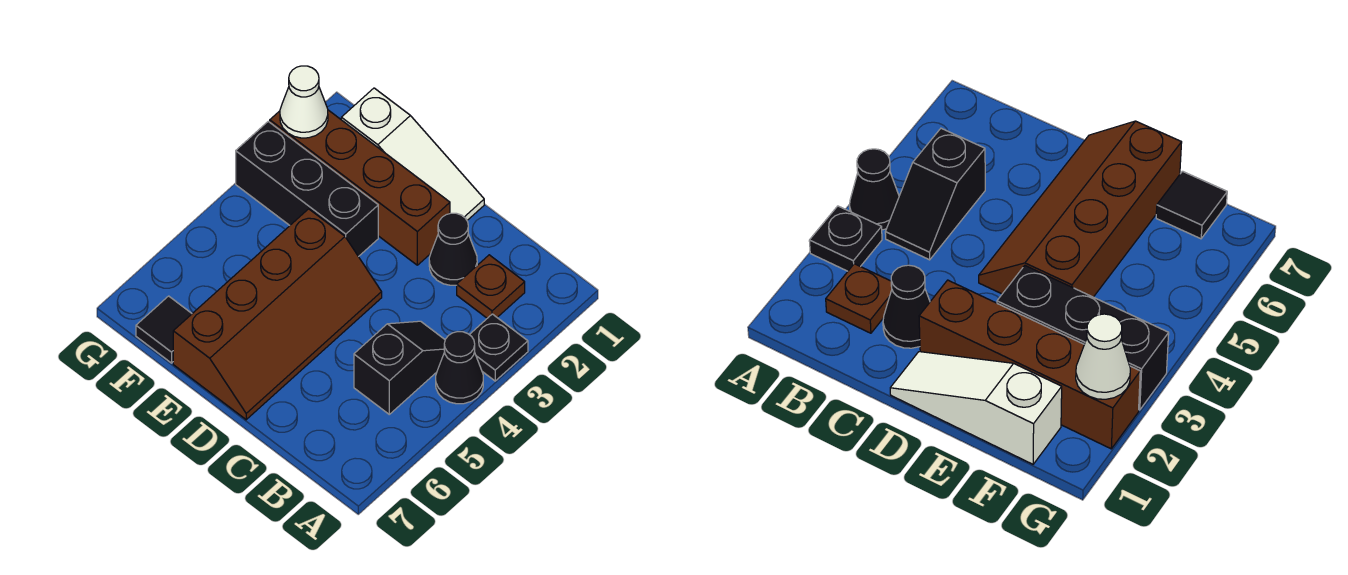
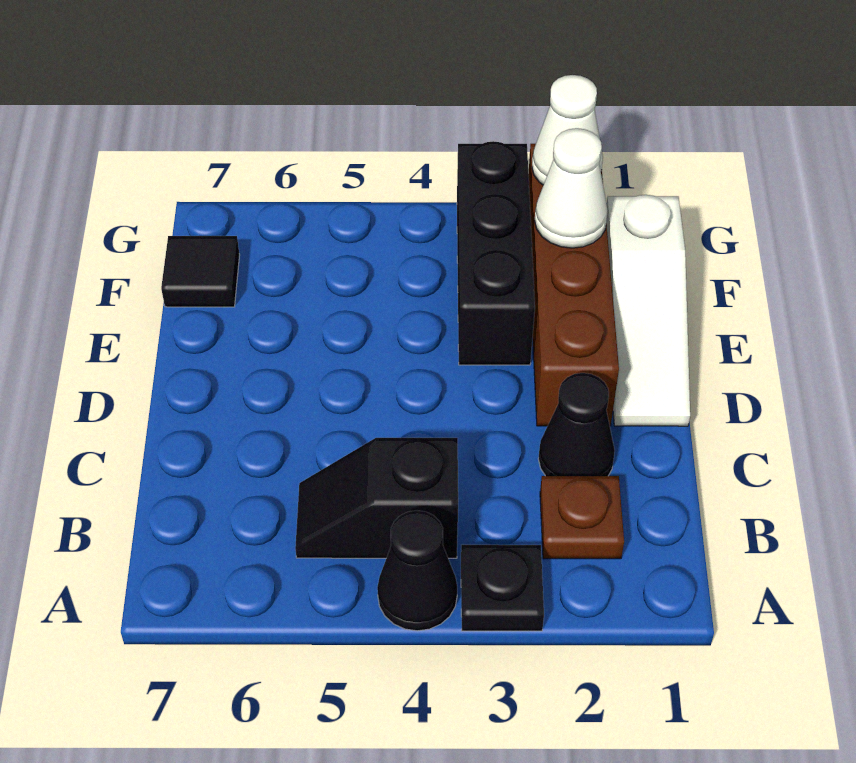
black slope B4:B5 level 1 top 5 -> black slope B4:B5 level 1 top 4
brown slope D4:E7 level 1 top E -> none
none -> white cone F2 level 2

